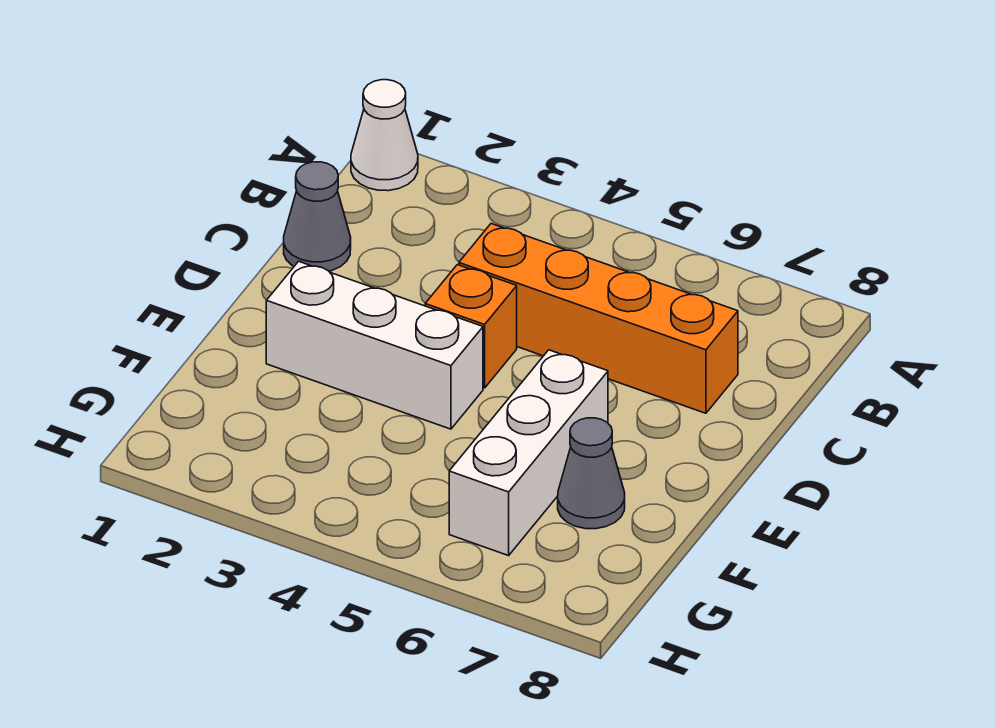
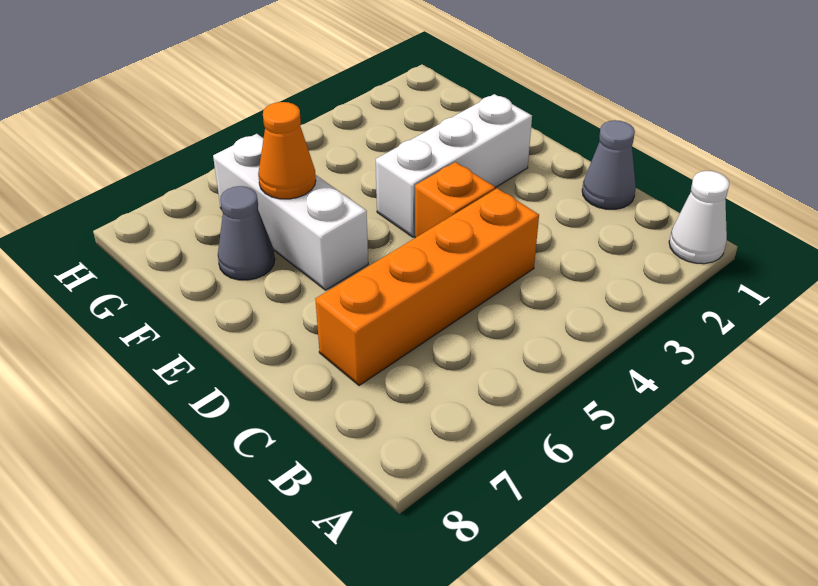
none -> orange cone F6 level 2

